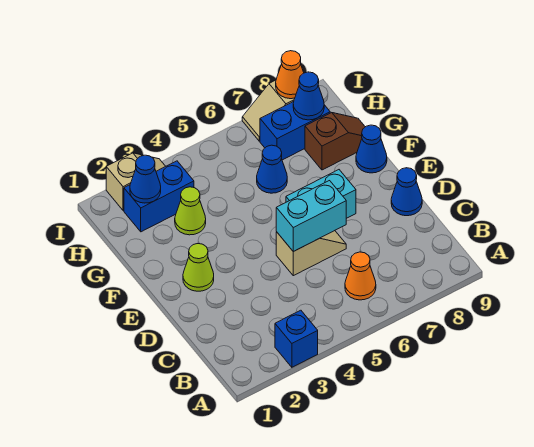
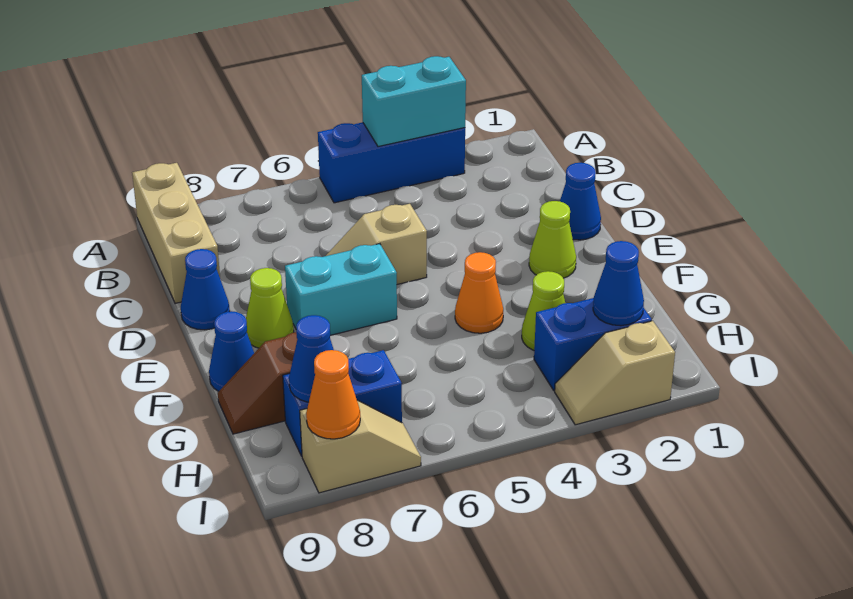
blue brick A3 level 1 -> blue brick A3:A5 level 1
none -> tan brick A9:C9 level 1
orange cone B6 level 1 -> orange cone F4 level 1
cyan brick D5:D6 level 2 -> cyan brick A3:A4 level 2
none -> lime cone E8 level 1
blue cone G6 level 1 -> blue cone D1 level 1

